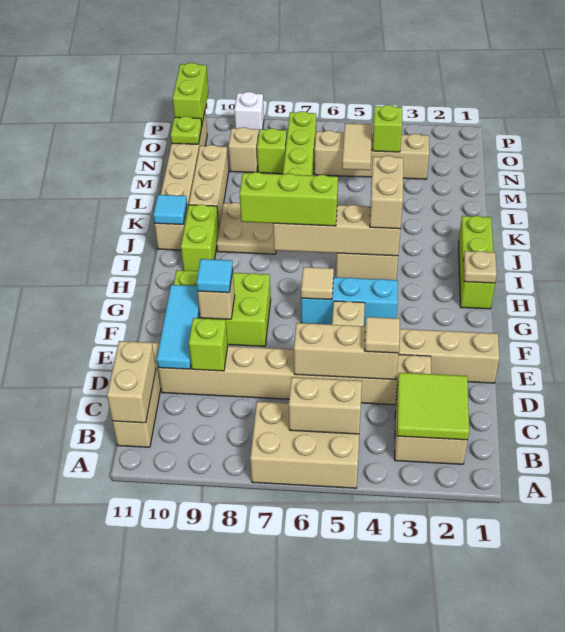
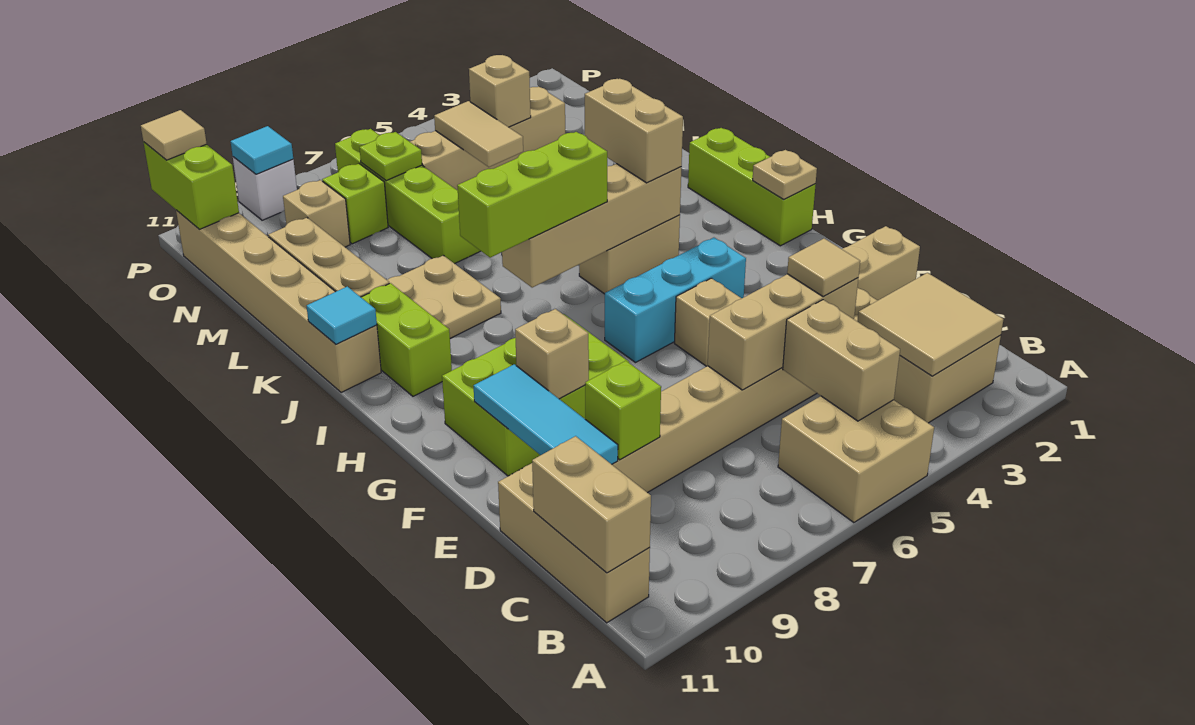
tan brick A5:B7 level 1 -> tan brick A5:B6 level 1
lime tile B2:C3 level 2 -> tan tile B2:C3 level 2
tan brick B5:B6 level 2 -> tan brick B5:C5 level 2
cyan tile F9 level 3 -> cyan tile P9 level 2
tan tile G6 level 2 -> tan tile P11 level 3
lime brick N4 level 2 -> tan brick N4 level 2
lime plate N11 level 2 -> lime plate N7 level 2

